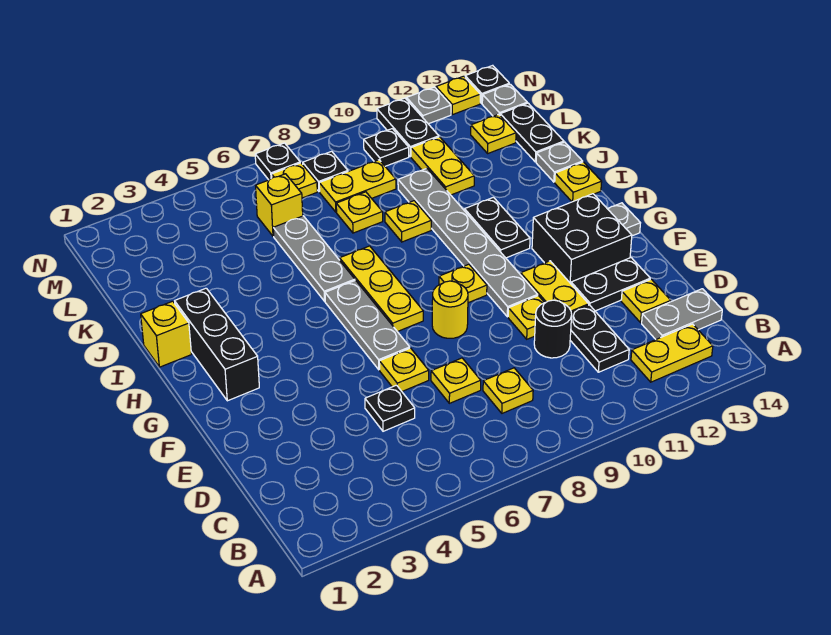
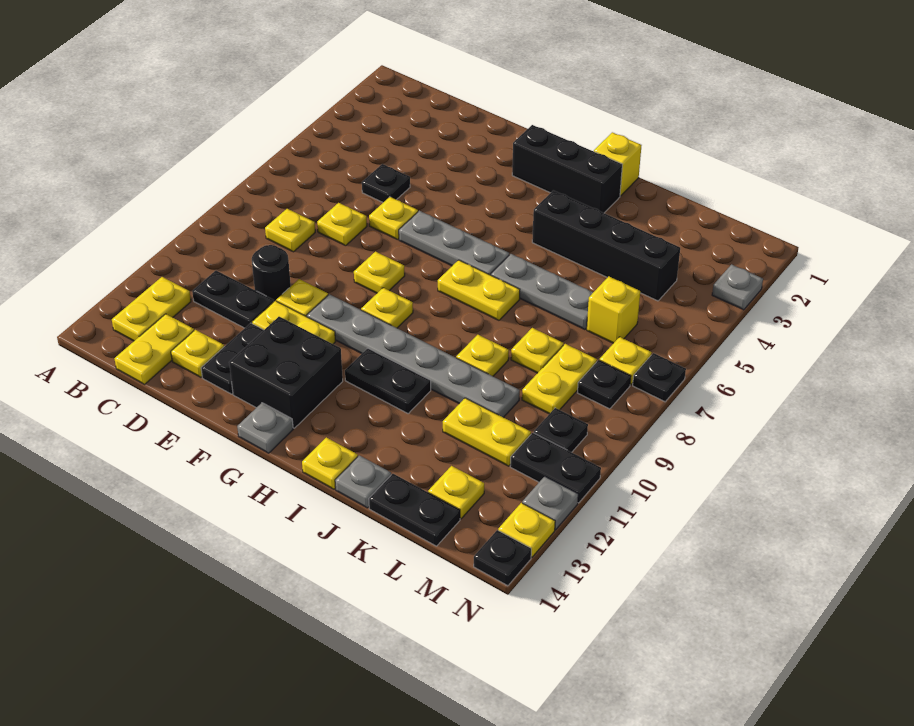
grey plate C13:C14 level 1 -> yellow plate C13:C14 level 1
yellow round brick F8 level 1 -> yellow plate F8 level 1
yellow plate G7:I7 level 1 -> yellow plate H7:I7 level 1
none -> black brick I4:L4 level 1
grey plate M14 level 1 -> grey plate N3 level 1

